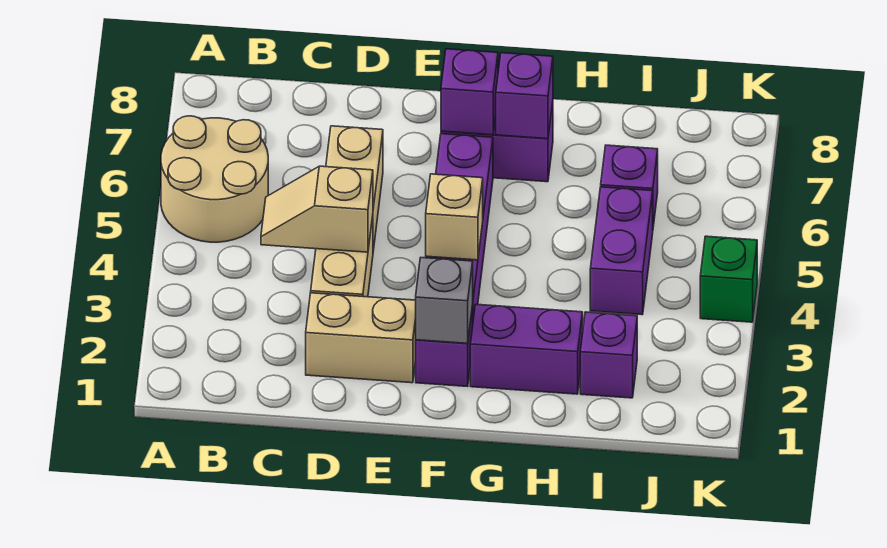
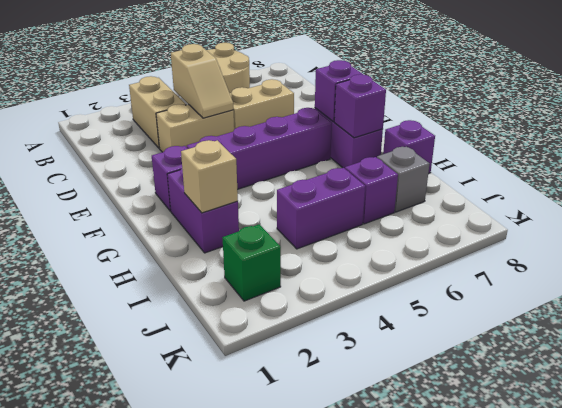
tan slope C4:D4 level 2 top D -> tan slope C4:D4 level 2 top C
tan brick D2:E2 level 1 -> tan brick B3:C3 level 1
grey brick F2 level 2 -> grey brick I7 level 1
tan brick F4 level 2 -> tan brick H2 level 2
purple brick I2 level 1 -> purple brick H8 level 1
green brick K4 level 1 -> green brick J2 level 1

